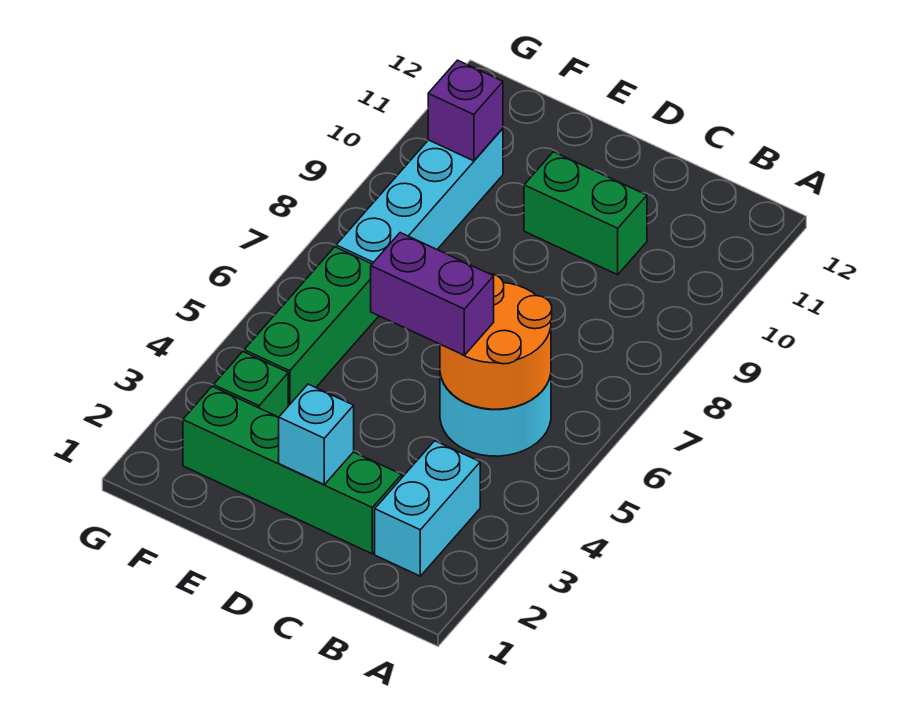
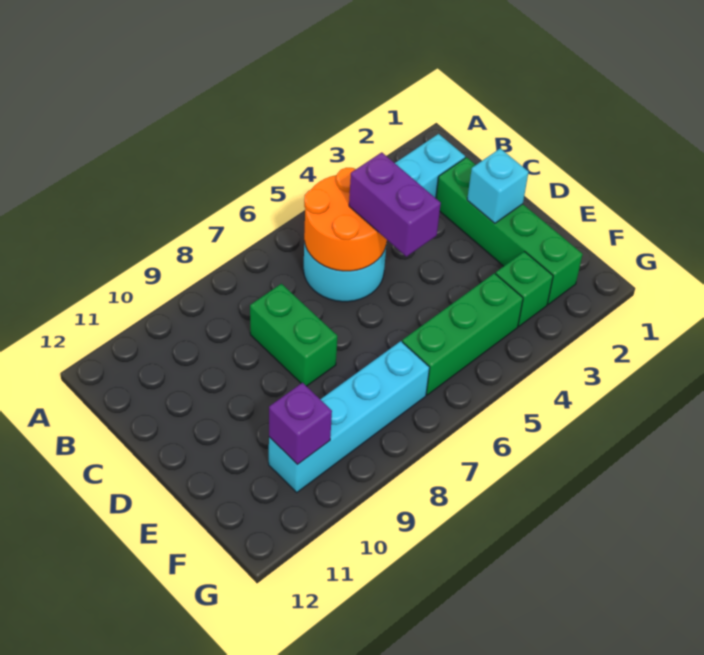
green brick C10:D10 level 1 -> green brick C8:D8 level 1

